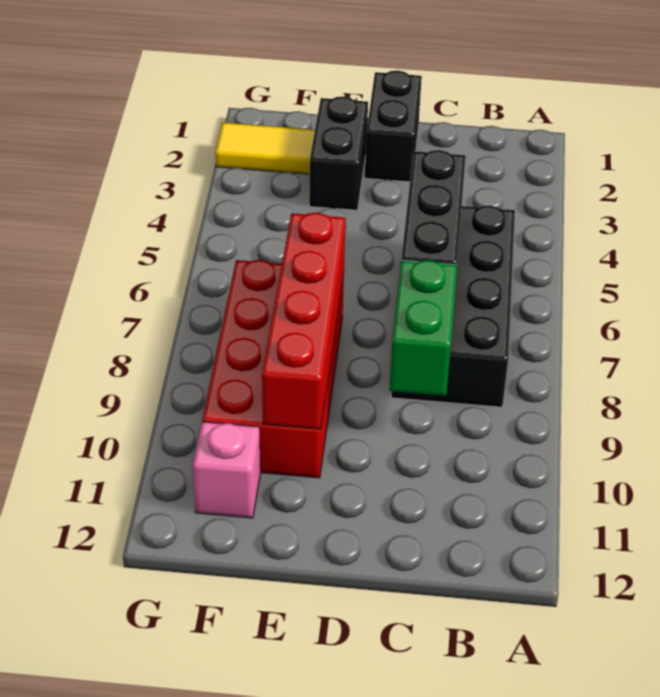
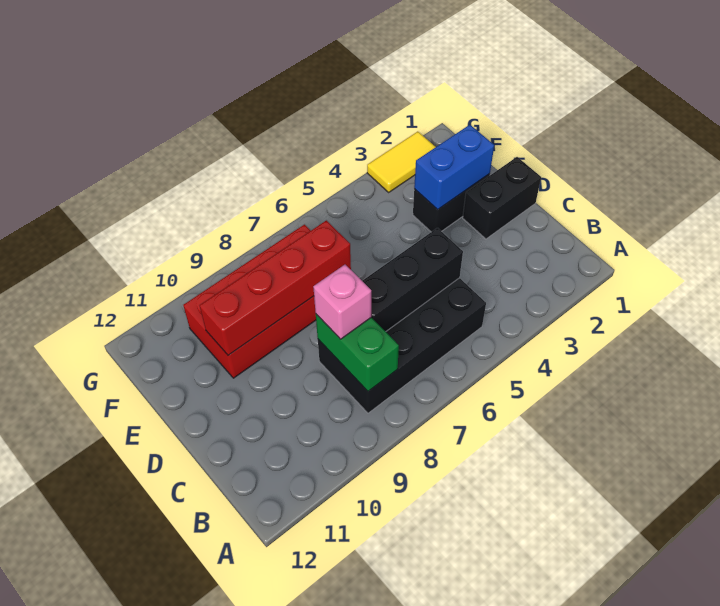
green brick C8:C9 level 2 -> green brick B8:C8 level 2
none -> blue brick E2:E3 level 2
yellow tile F2:G2 level 1 -> yellow tile G2:G3 level 1
pink brick F11 level 1 -> pink brick C8 level 3

